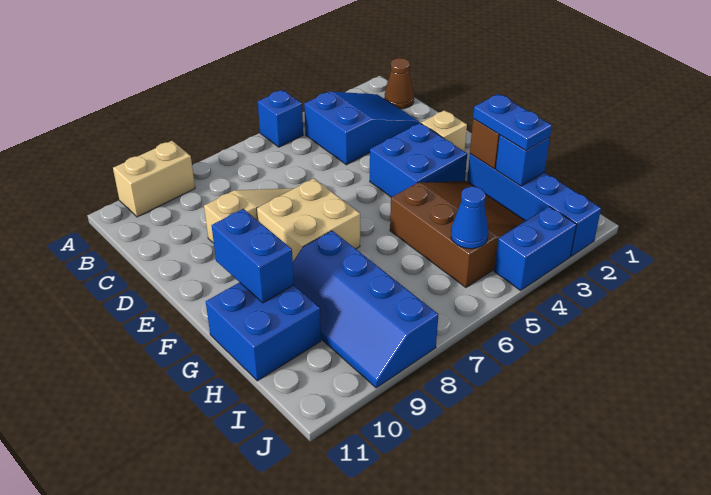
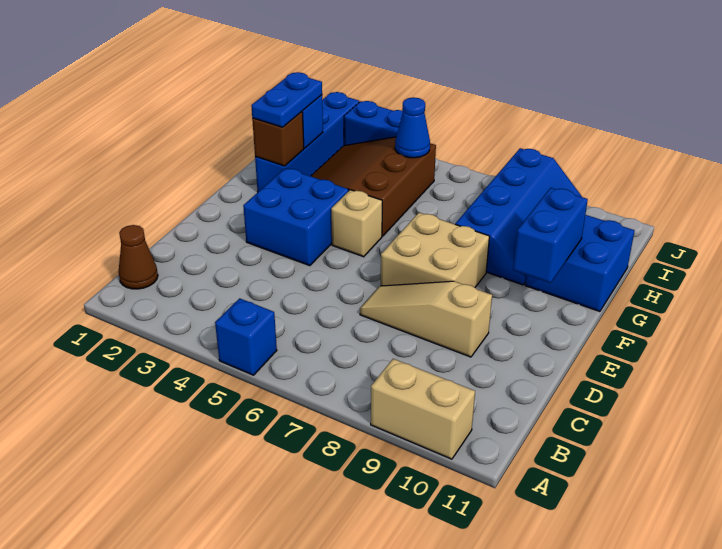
blue slope B2:C4 level 1 top 4 -> none
tan brick E2 level 1 -> tan brick F5 level 1

